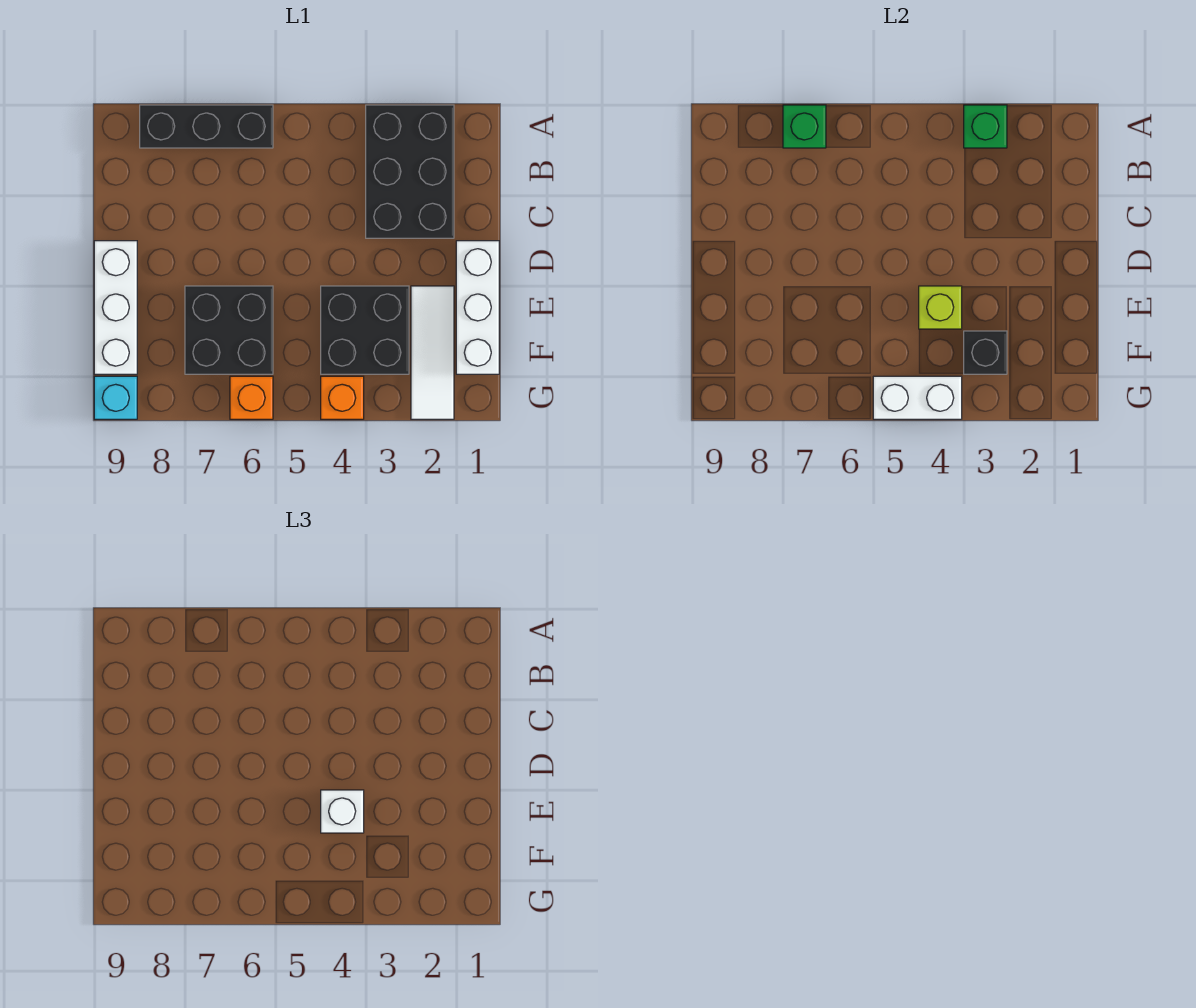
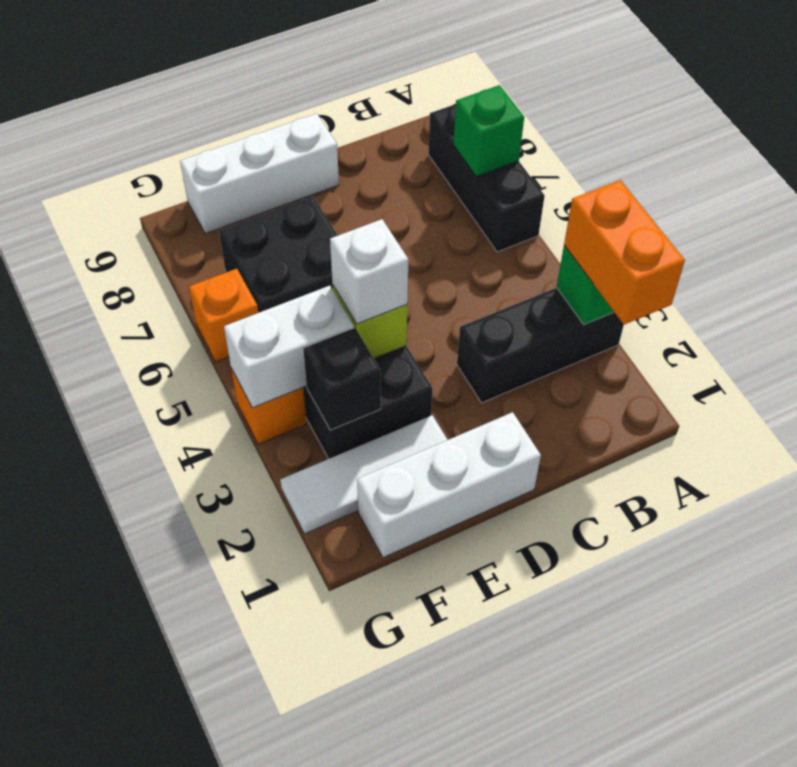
black brick A2:C3 level 1 -> black brick A3:C3 level 1
none -> orange brick A2:A3 level 3
white brick G4:G5 level 2 -> white brick F4:G4 level 2
cyan brick G9 level 1 -> none

